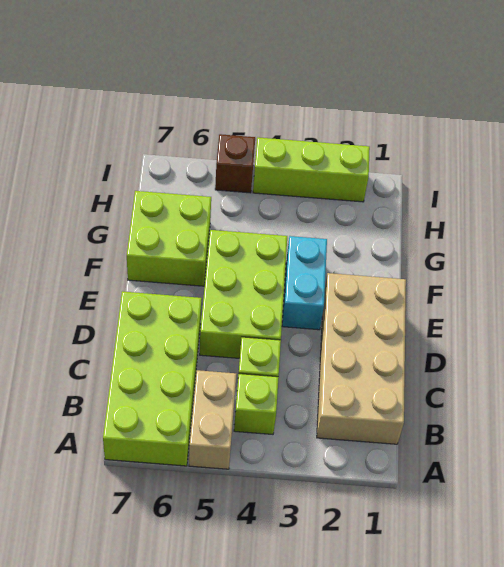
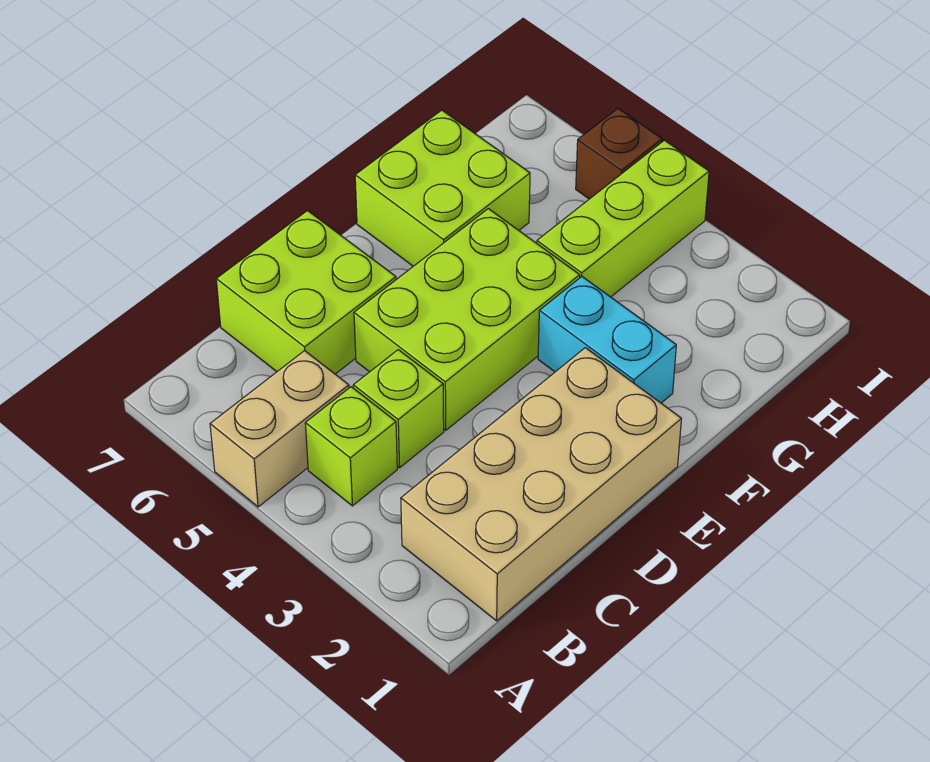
lime brick A6:D7 level 1 -> lime brick C6:D7 level 1
cyan brick E3:F3 level 1 -> cyan brick F2:F3 level 1
lime brick I2:I4 level 1 -> lime brick G4:I4 level 1

